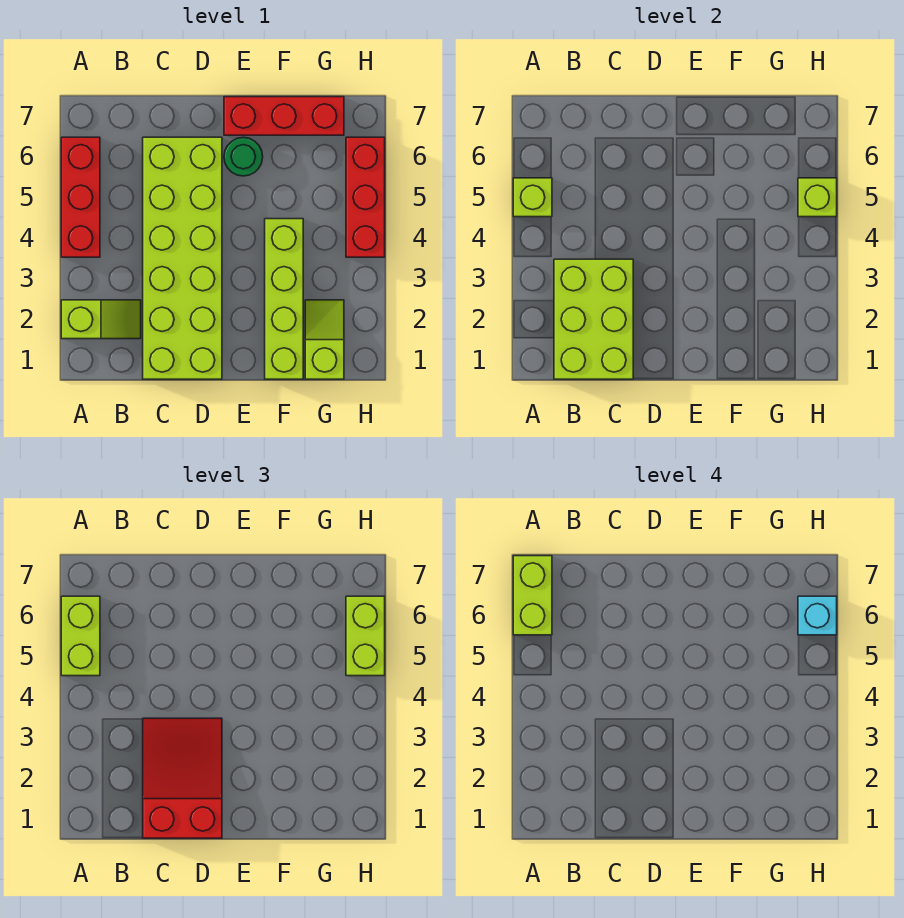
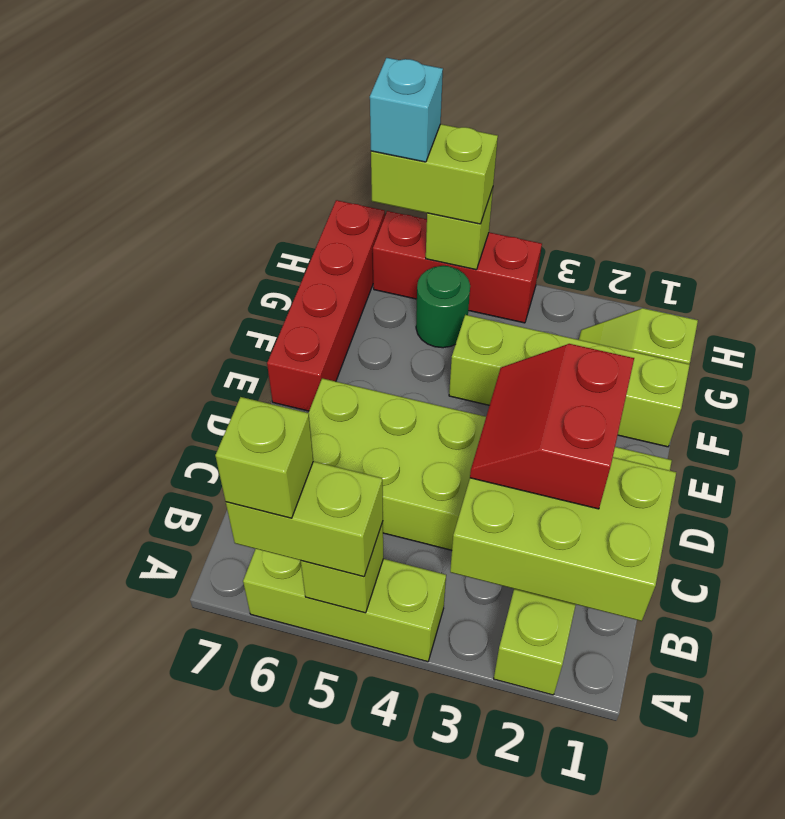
red brick A4:A6 level 1 -> lime brick A4:A6 level 1
lime brick A6:A7 level 4 -> lime brick A6 level 4
red slope C1:D3 level 3 top 1 -> red slope C2:D3 level 3 top 2
green round brick E6 level 1 -> green round brick G5 level 1
red brick E7:G7 level 1 -> red brick E7:H7 level 1

